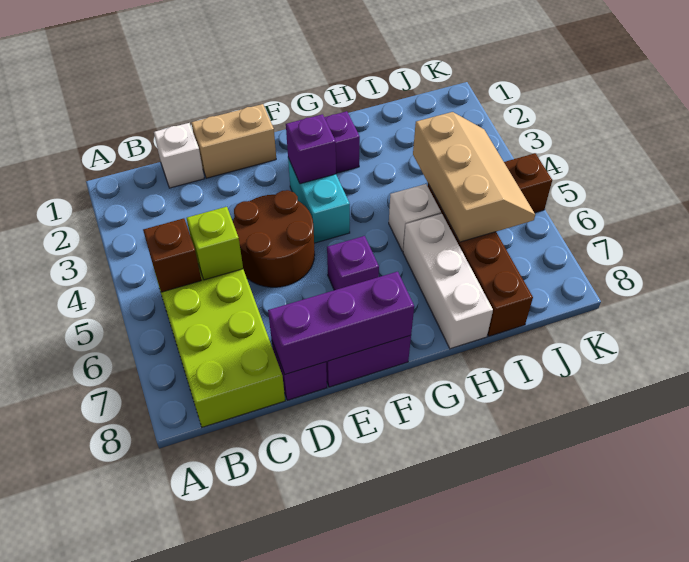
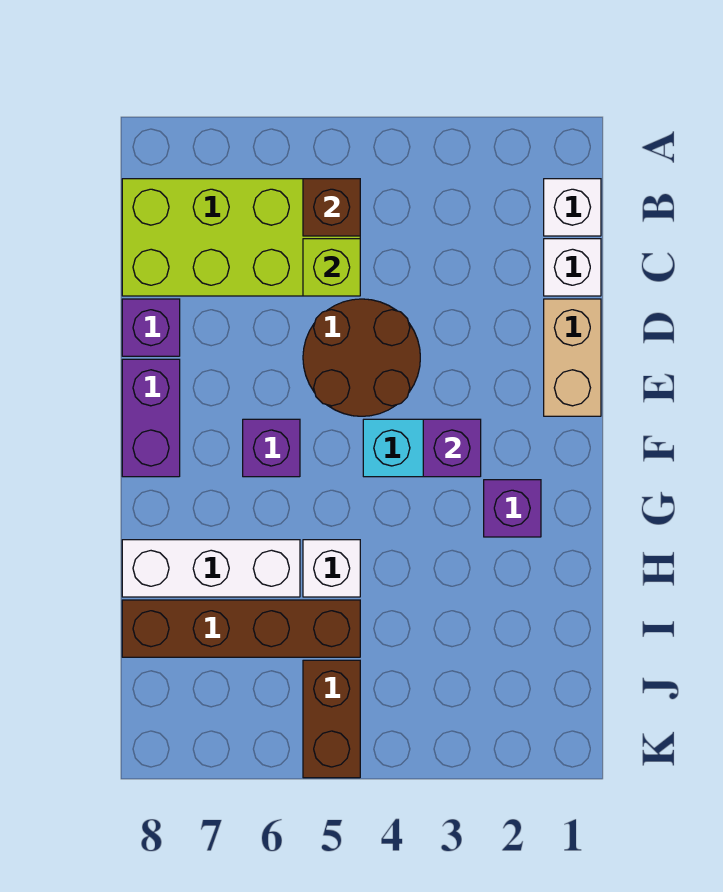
none -> white brick B1 level 1
purple brick D8:F8 level 2 -> none
tan slope I4:J6 level 2 top I -> none

